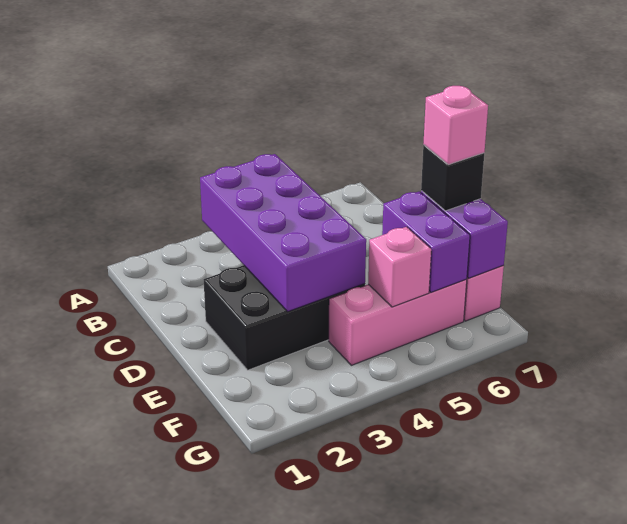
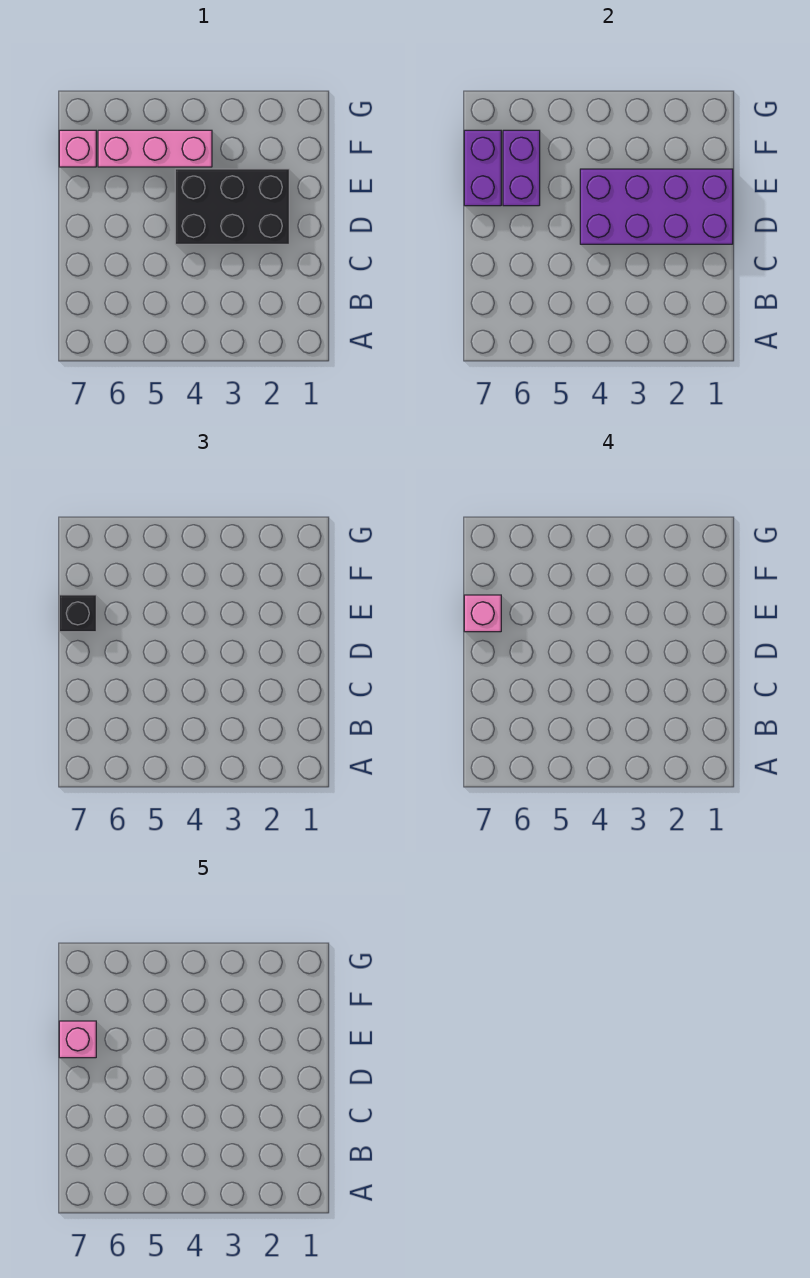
purple brick B3:E4 level 2 -> purple brick D1:E4 level 2
pink brick F5 level 2 -> pink brick E7 level 5

